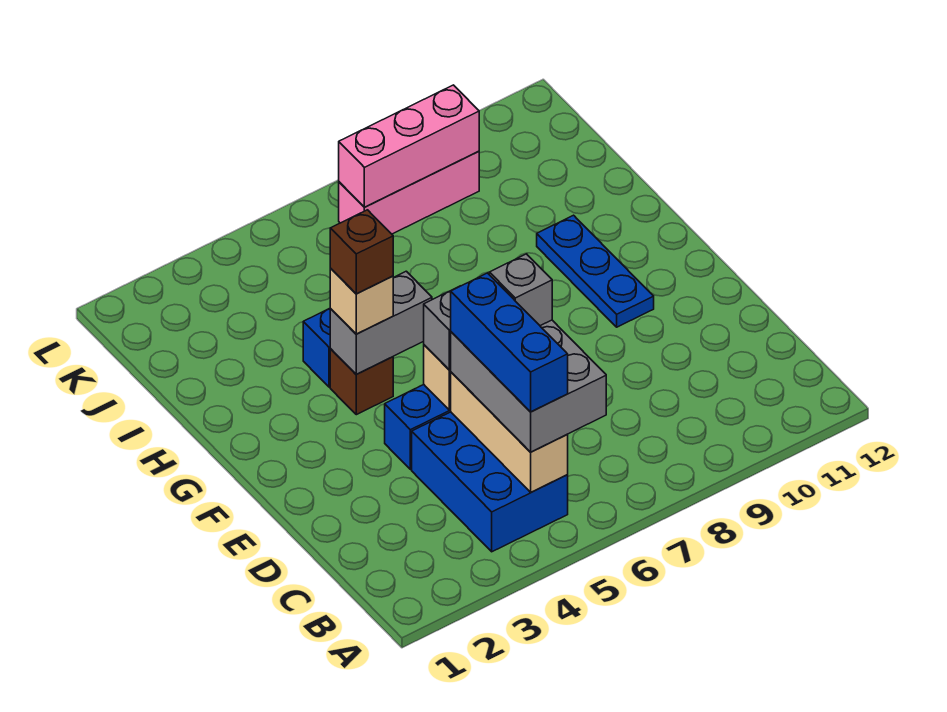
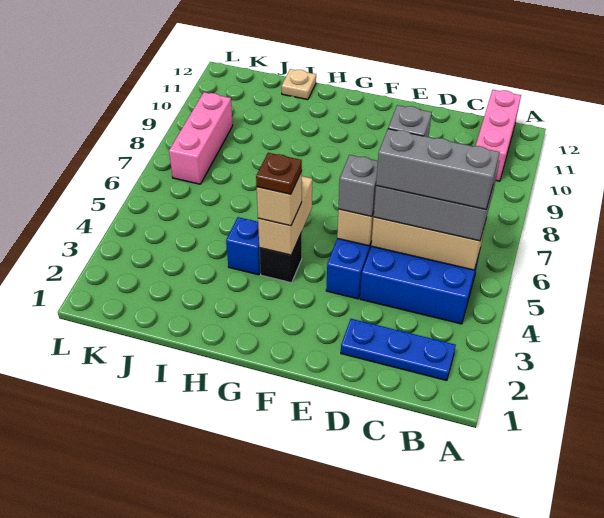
blue brick B5:D5 level 4 -> grey brick B5:D5 level 4
blue plate F10:H10 level 1 -> blue plate B2:D2 level 1
brown brick G4 level 1 -> black brick G4 level 1
grey brick G4:G5 level 2 -> tan brick G4:G5 level 2
brown brick G4 level 4 -> brown plate G4 level 4
none -> tan plate I12 level 1
pink brick K7:K9 level 2 -> pink brick B10:B12 level 1

